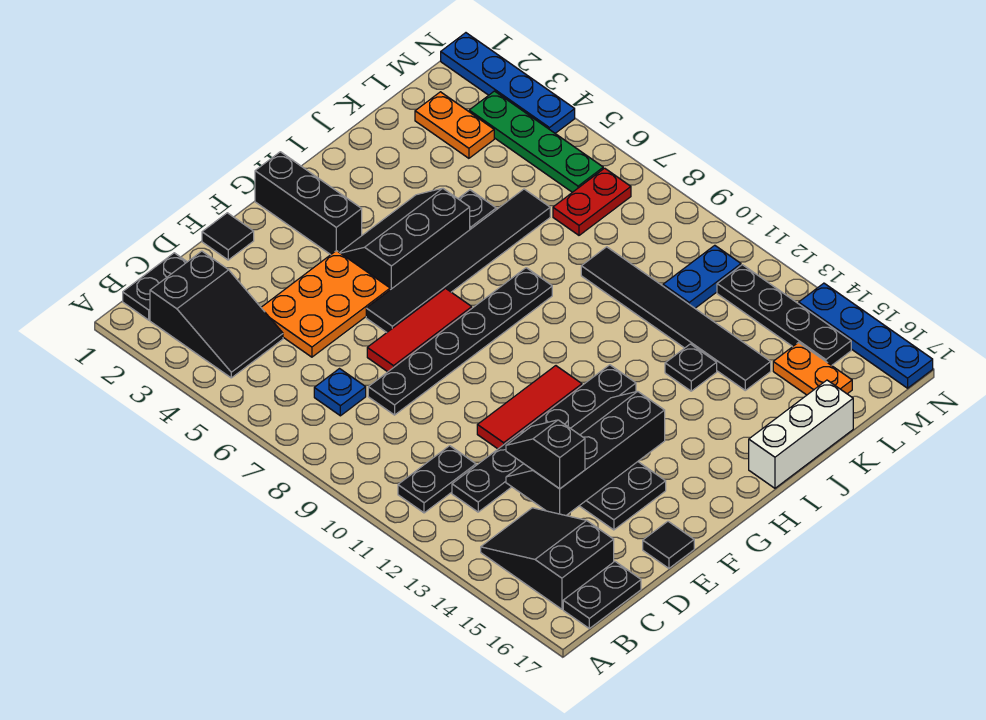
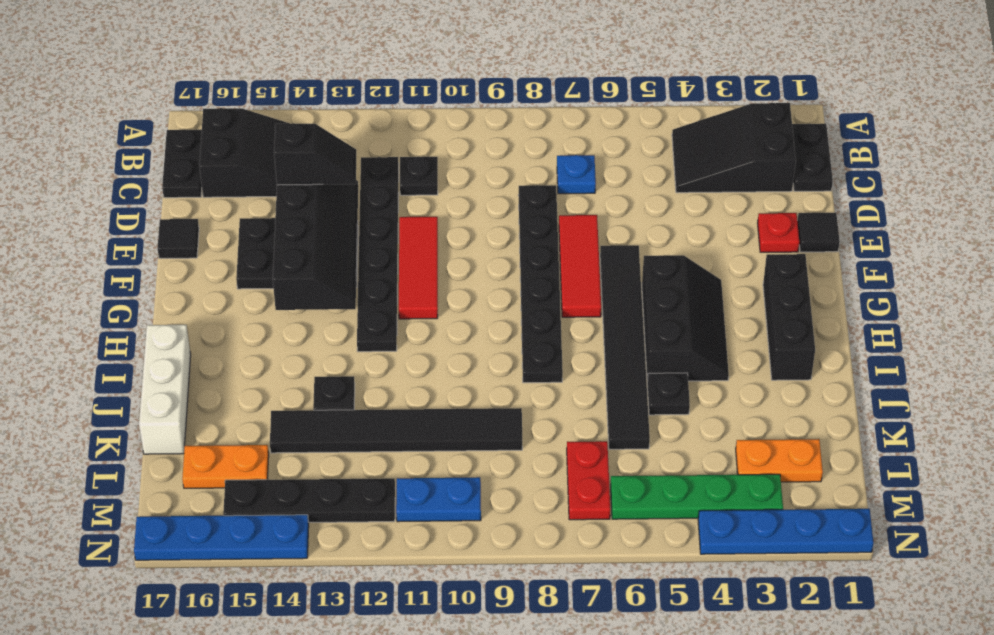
black plate B11:C11 level 1 -> black plate C11 level 1
orange plate D4:F5 level 1 -> none
none -> red plate E2 level 1
black brick G1:G3 level 1 -> black brick G2:I2 level 1
blue plate L11:M11 level 1 -> blue plate M10:M11 level 1

